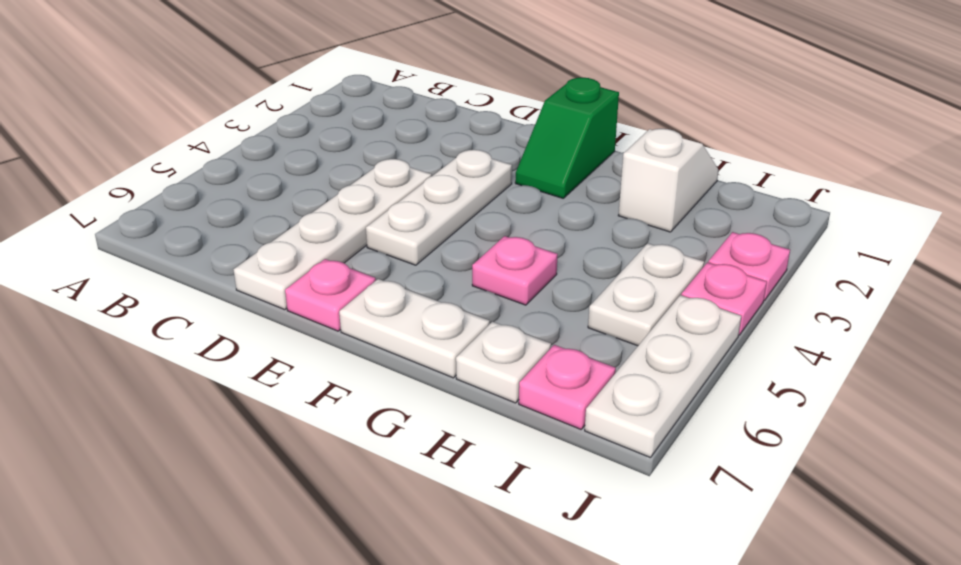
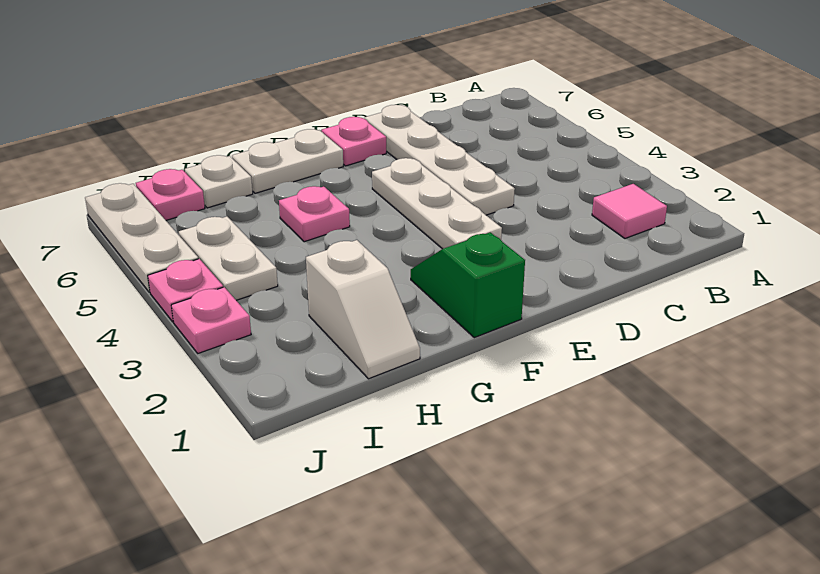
none -> pink tile B2 level 1

